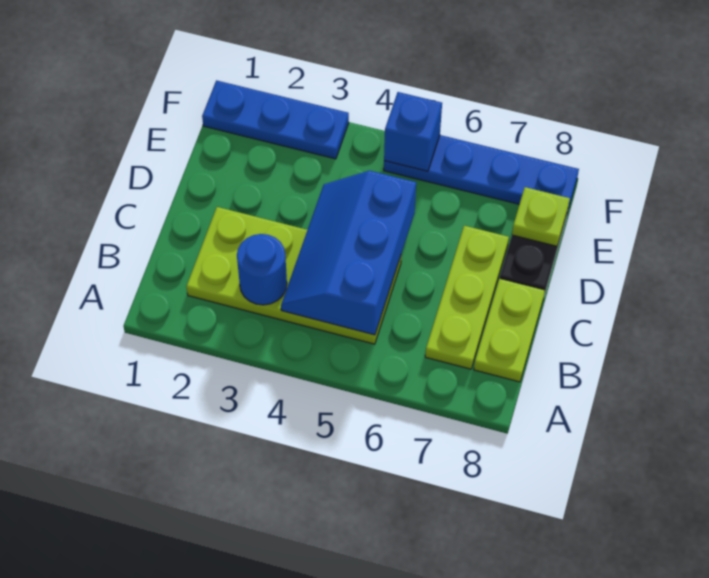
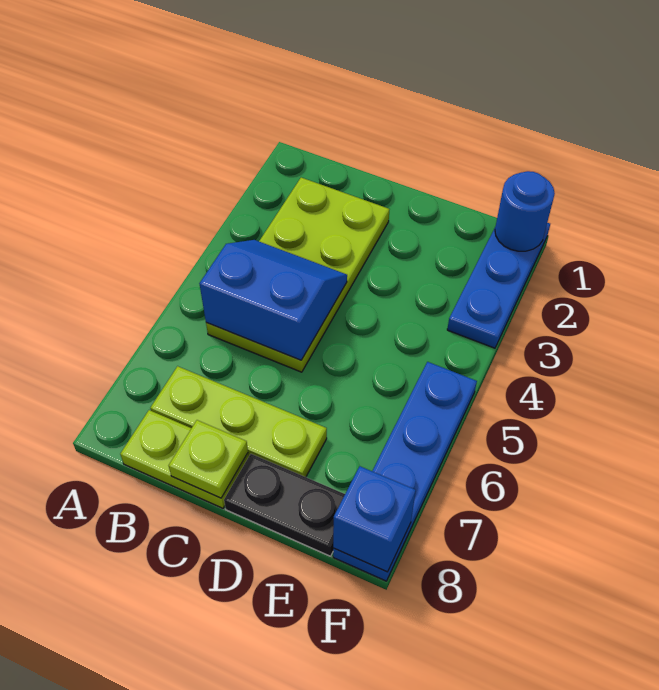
blue round brick B3 level 2 -> blue round brick F1 level 2
blue slope B4:D5 level 2 top 5 -> blue slope B4:C5 level 2 top 5
lime plate E8 level 2 -> lime plate C8 level 2
blue brick F5 level 2 -> blue brick F8 level 2

